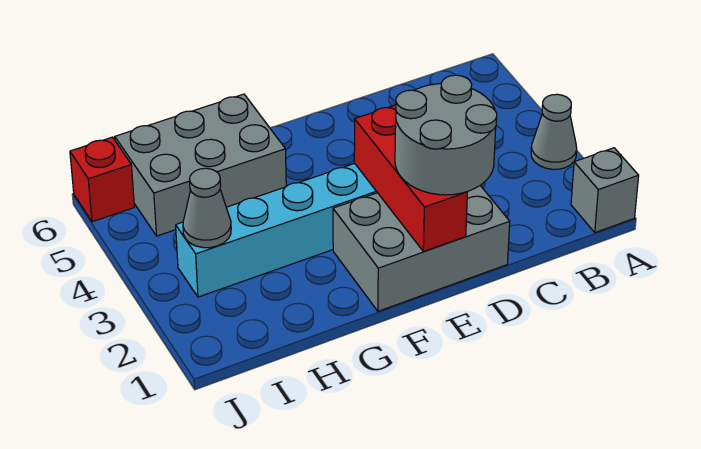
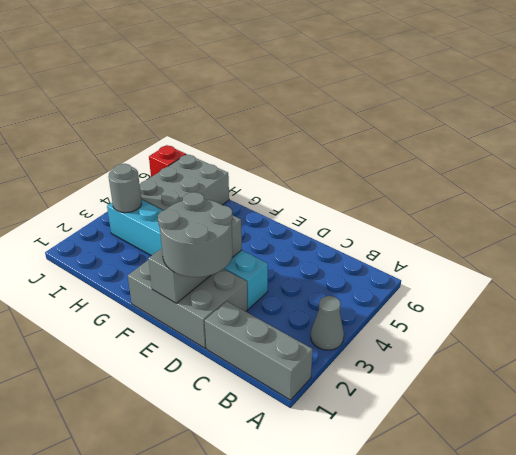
grey brick A1 level 1 -> grey brick A1:C1 level 1
red brick E1:E3 level 2 -> grey brick E1:E3 level 2
grey brick G5:I6 level 1 -> grey brick H4:I6 level 1
grey cone I3 level 2 -> grey round brick I3 level 2

